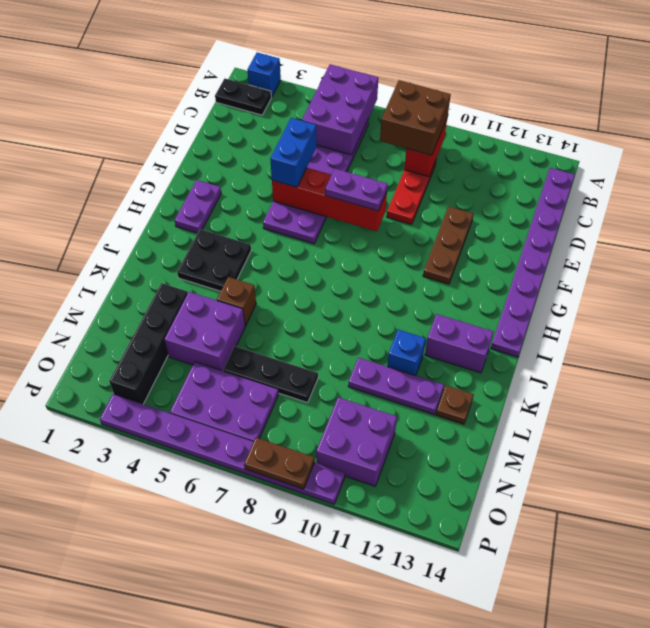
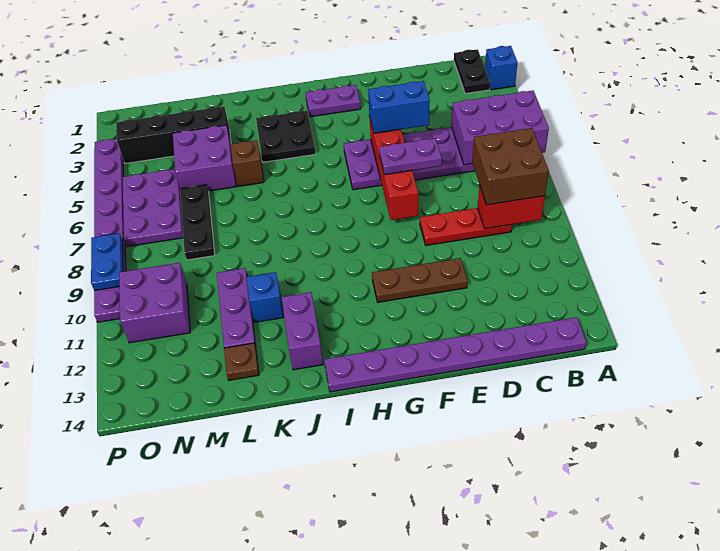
purple plate F7:F8 level 3 -> purple plate E7:F7 level 3
brown plate P8:P9 level 2 -> blue plate P8:P9 level 2

